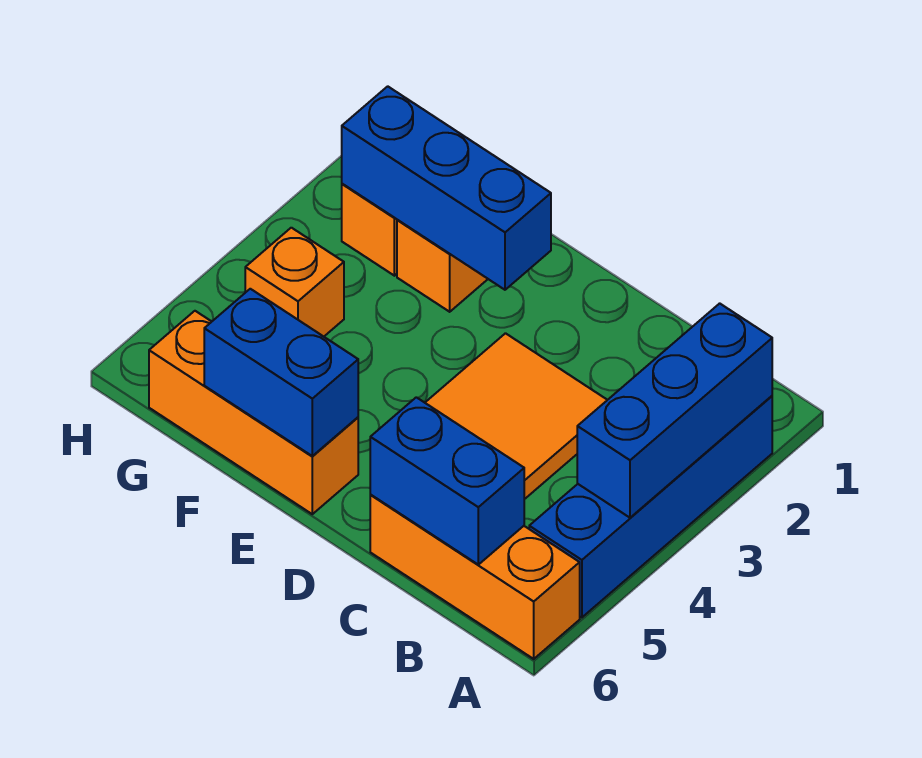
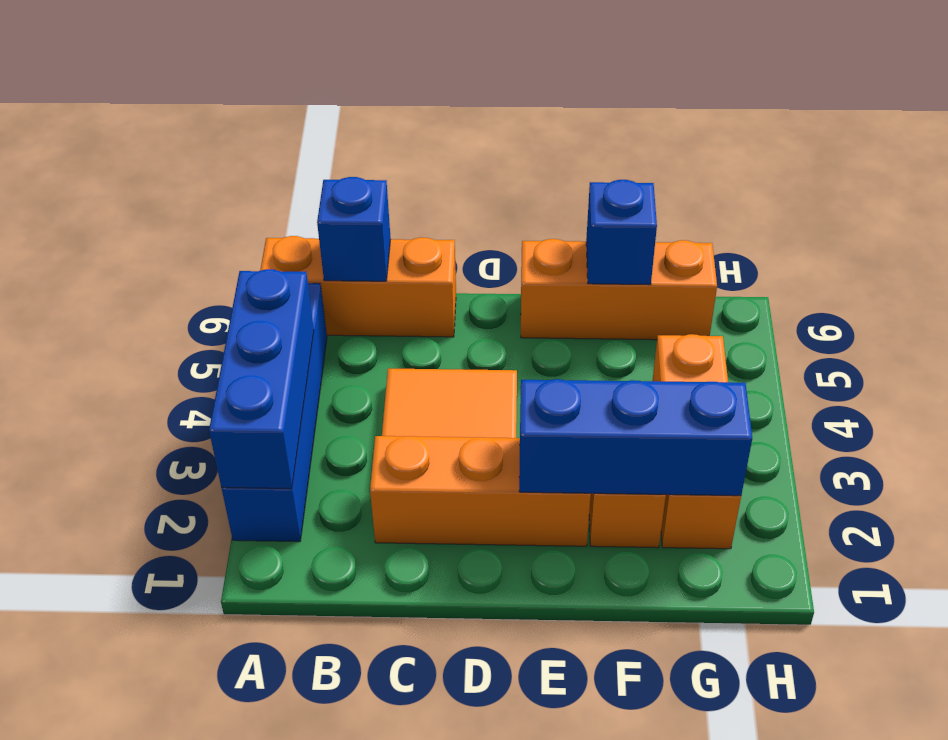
blue brick B6:C6 level 2 -> blue brick B6 level 2
none -> orange brick C2:E2 level 1
blue brick E6:F6 level 2 -> blue brick F6 level 2

